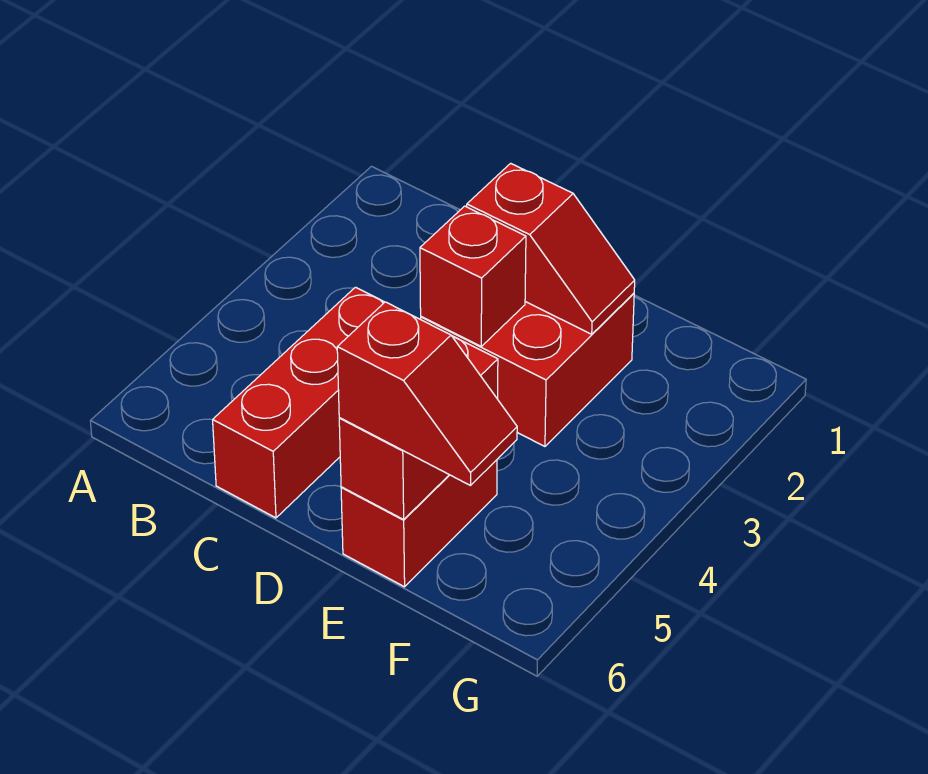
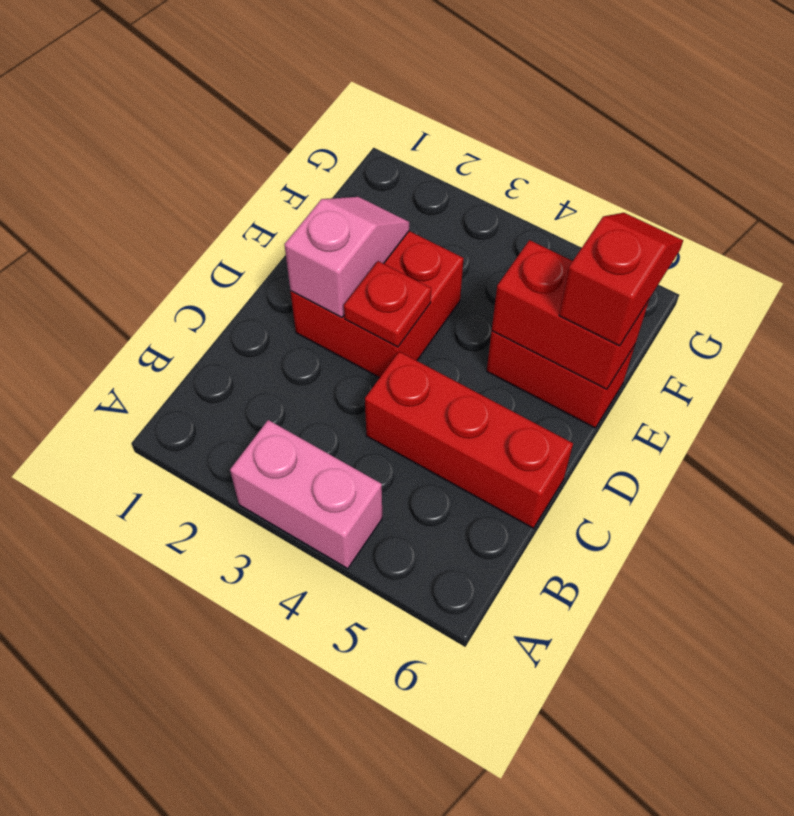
none -> pink brick A3:A4 level 1
red slope D2:E2 level 2 top D -> pink slope D2:E2 level 2 top D
red brick D3 level 2 -> red plate D3 level 2

